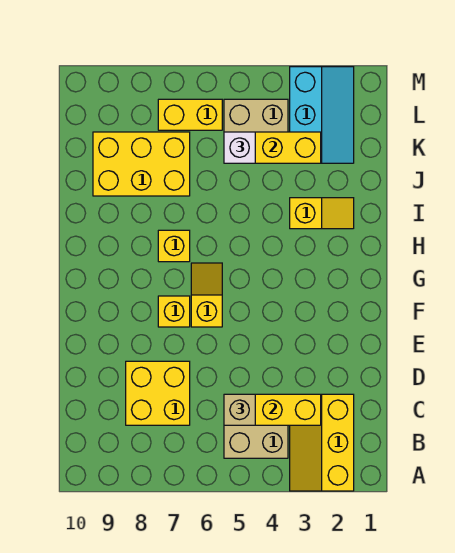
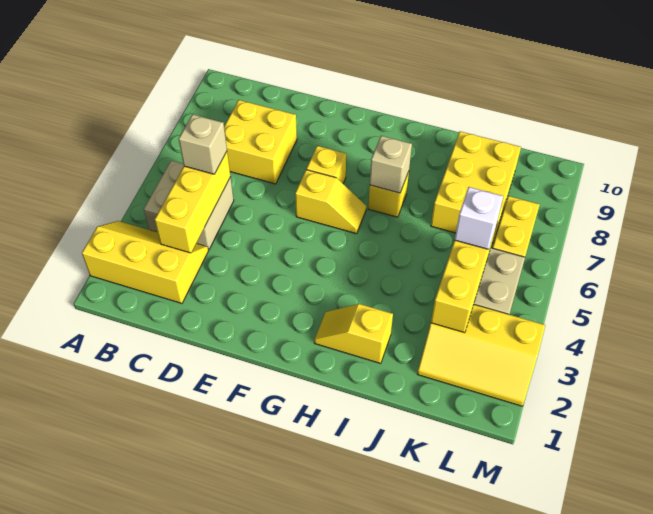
none -> tan brick H7 level 2
yellow slope I2:I3 level 1 top 3 -> yellow slope H2:I2 level 1 top I
cyan slope K2:M3 level 1 top 3 -> yellow slope K2:M3 level 1 top 3

